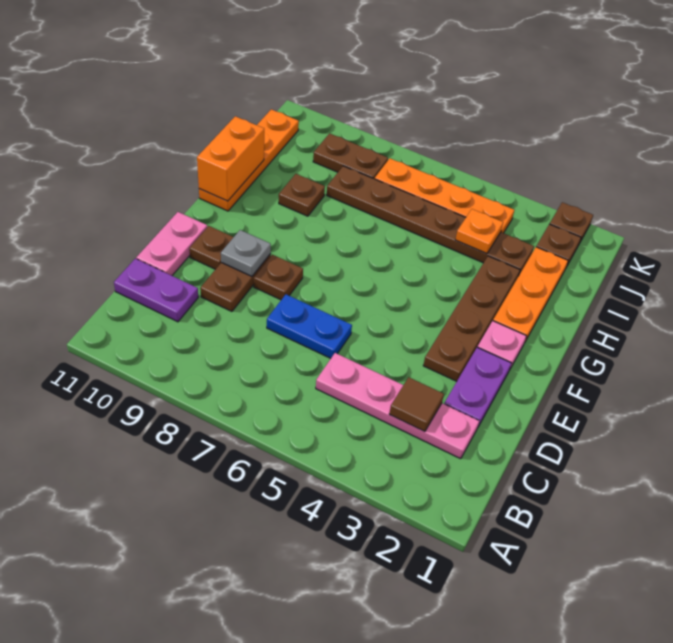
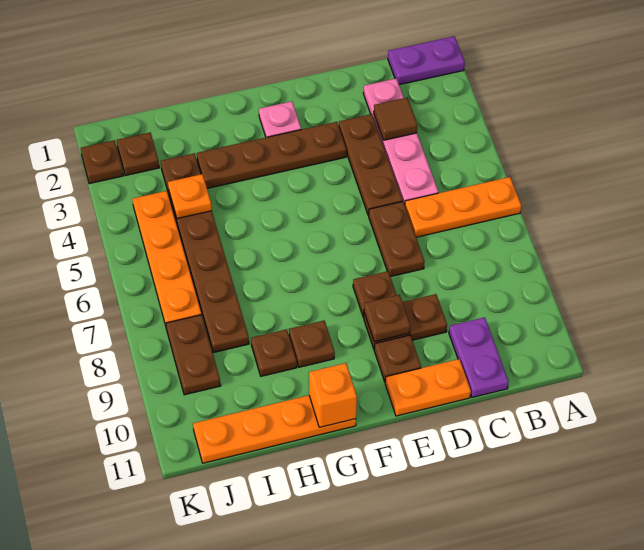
purple plate D2:E2 level 1 -> purple plate A1:B1 level 1
none -> brown plate D3:D5 level 1
blue plate D6:D7 level 1 -> brown plate D6:D7 level 1
pink plate D11:E11 level 1 -> orange plate D11:E11 level 1
grey plate E9 level 2 -> brown plate E9 level 2
orange plate G2:I2 level 1 -> orange plate A6:C6 level 1
none -> brown plate G9 level 1
orange brick G11:H11 level 2 -> orange brick G11 level 2

